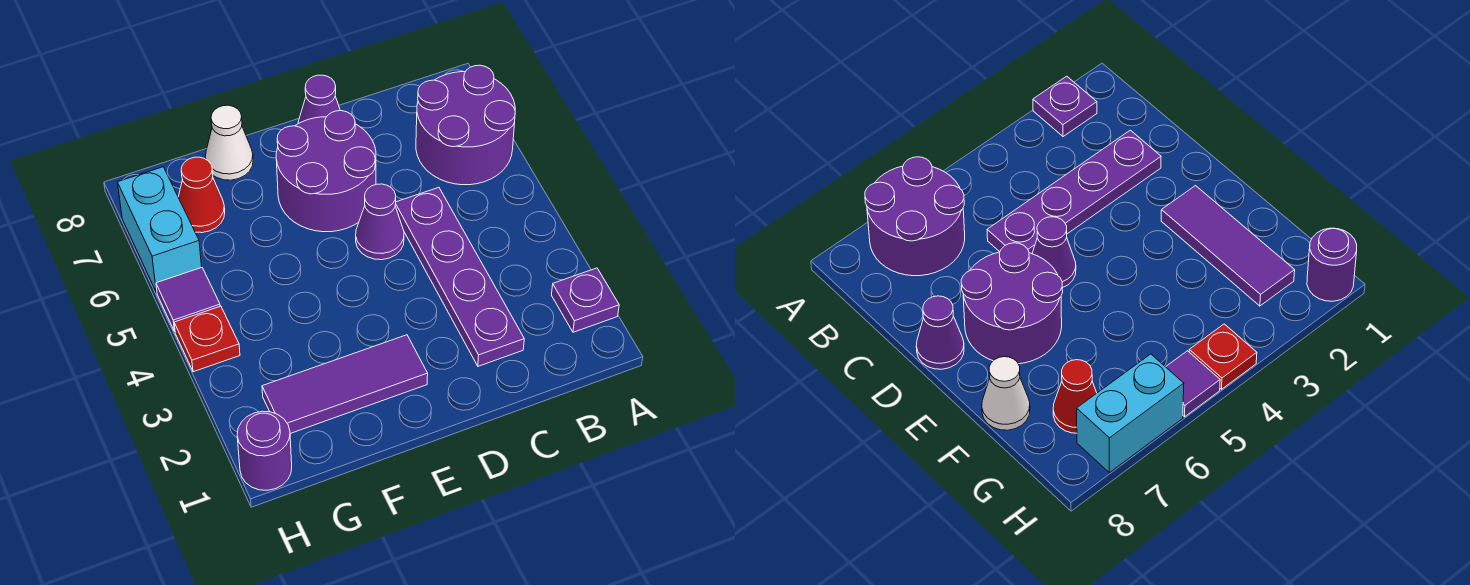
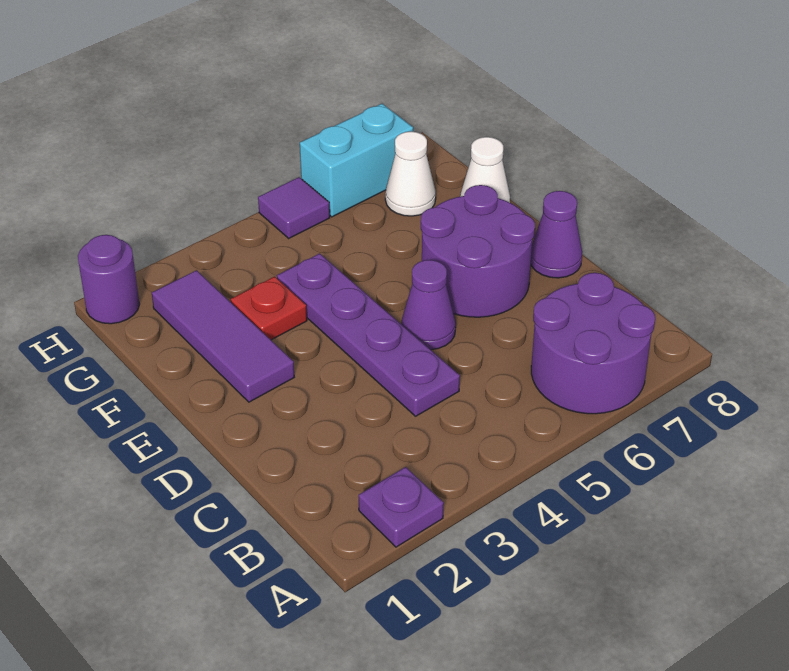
purple plate C2:C5 level 1 -> purple plate C4:F4 level 1
red cone G7 level 1 -> white cone G7 level 1
red plate H4 level 1 -> red plate F3 level 1

